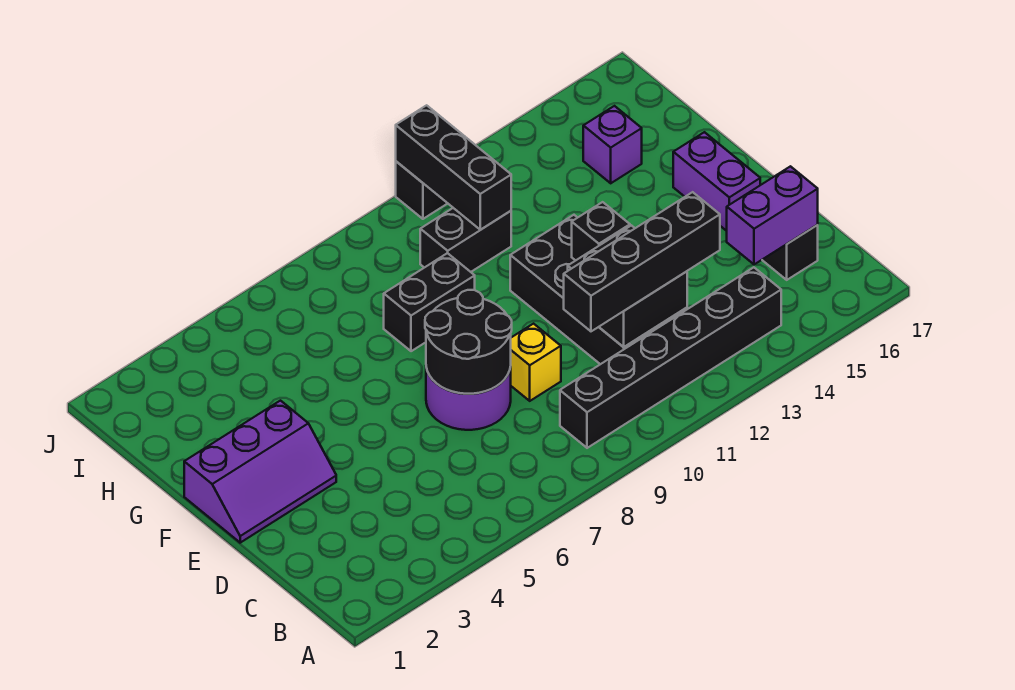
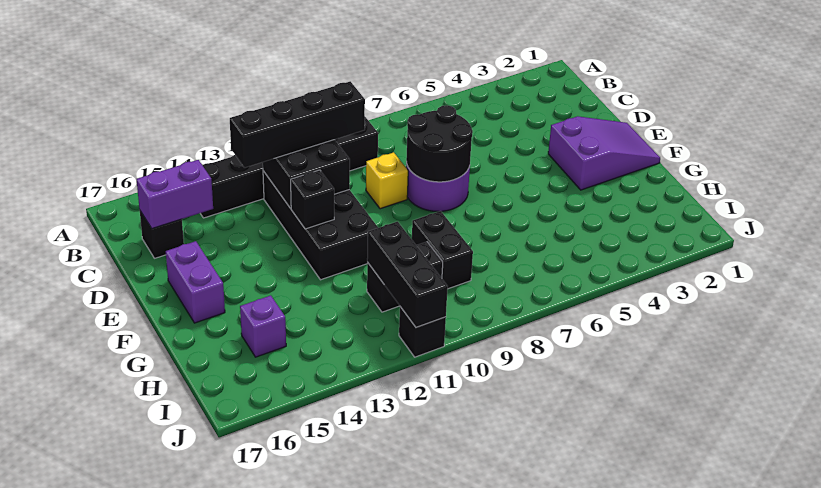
purple slope E1:F3 level 1 top F -> purple slope E1:F3 level 1 top 3
black brick G8:G9 level 1 -> black brick G9:H9 level 1

